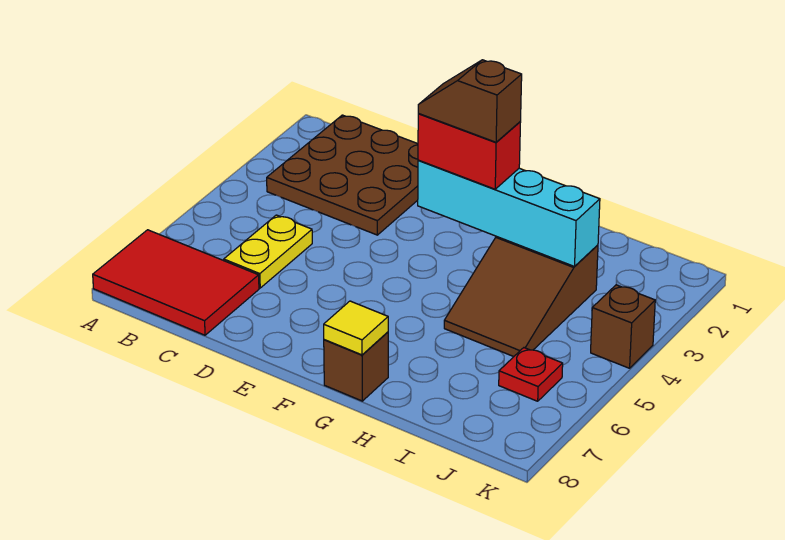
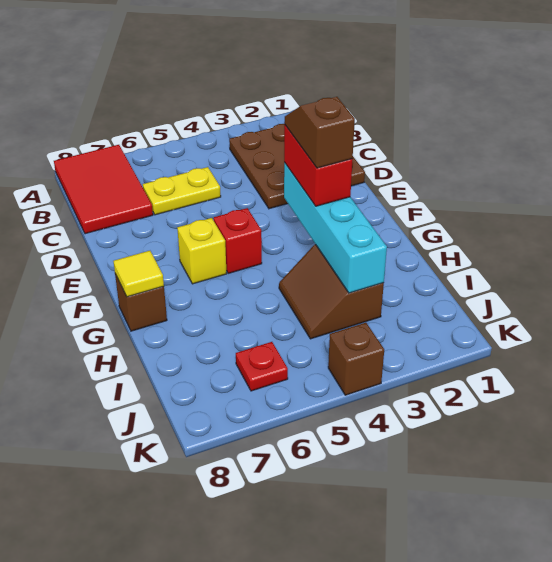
none -> red brick F5 level 1
none -> yellow brick F6 level 1
brown slope H3:I5 level 1 top 3 -> brown slope H3:I4 level 1 top 3

